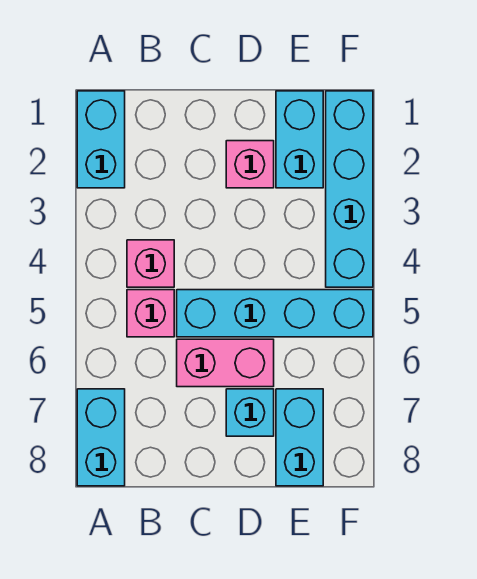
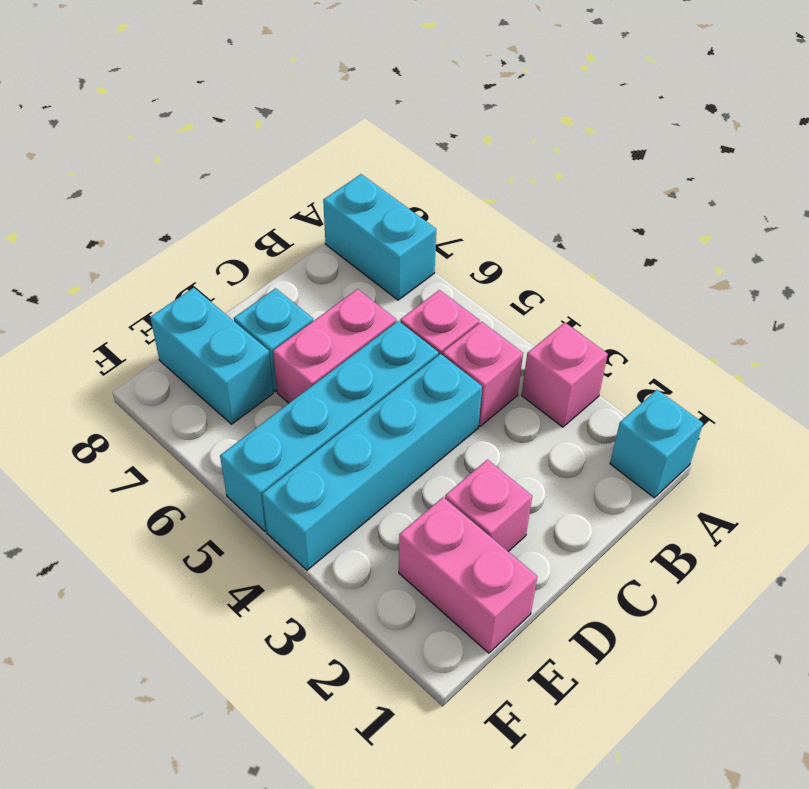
cyan brick A1:A2 level 1 -> cyan brick A1 level 1
none -> pink brick A3 level 1
cyan brick E1:E2 level 1 -> pink brick E1:E2 level 1
cyan brick F1:F4 level 1 -> cyan brick C4:F4 level 1

